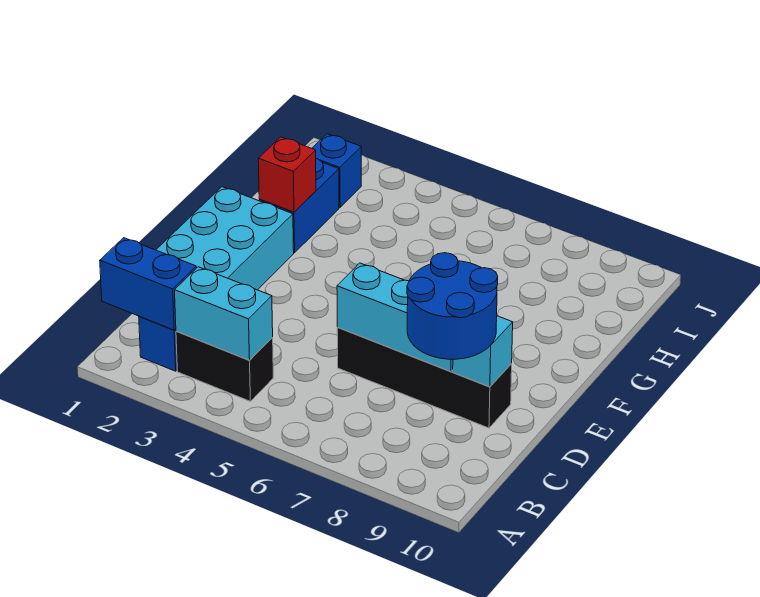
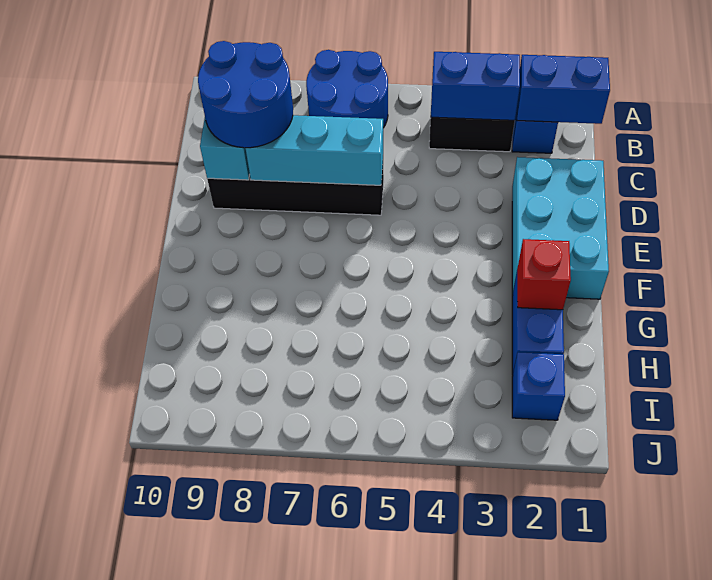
none -> blue round brick A6:B7 level 1
cyan brick B3:B4 level 2 -> blue brick B3:B4 level 2

